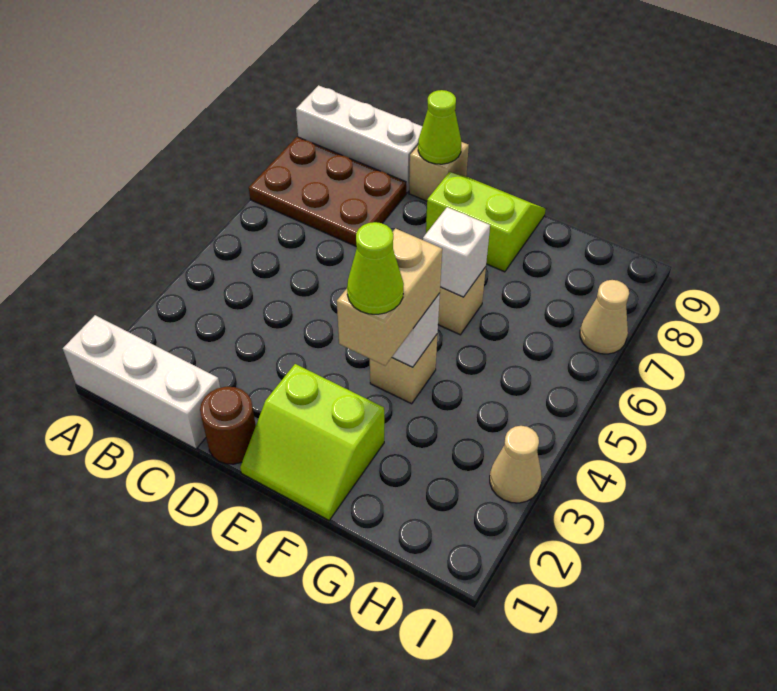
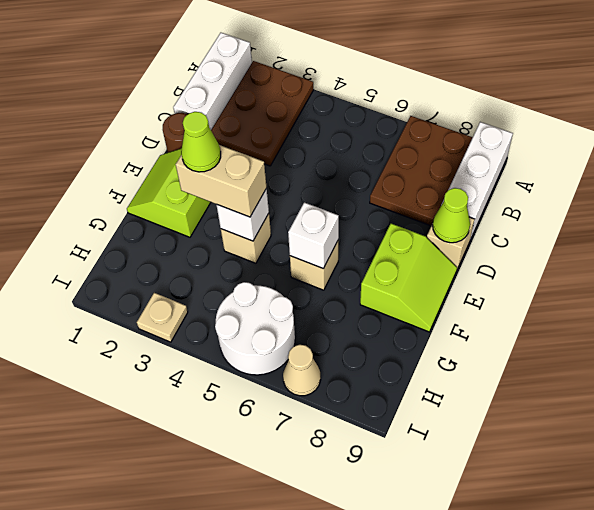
none -> brown plate A2:C3 level 1
none -> white round brick H5:I6 level 1
tan cone I3 level 1 -> tan plate I3 level 1

